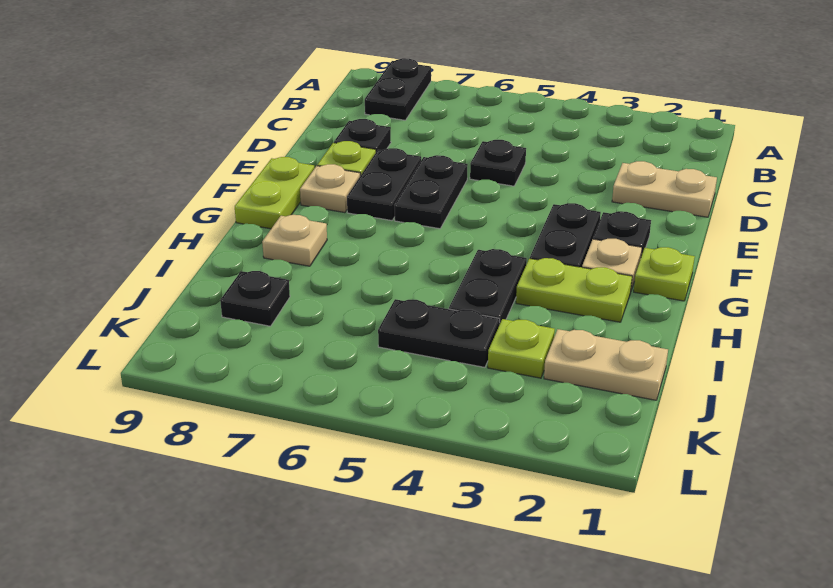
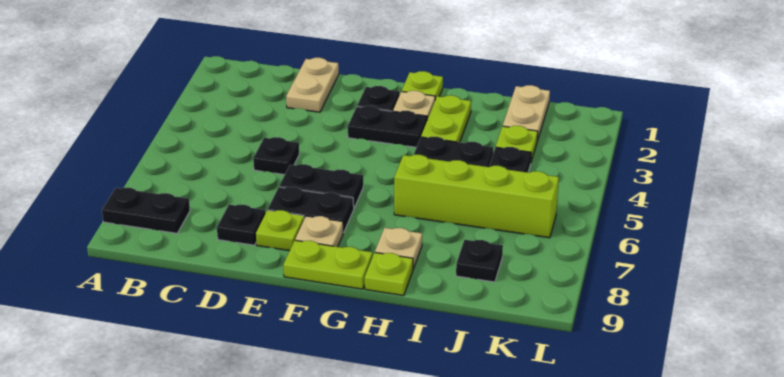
none -> lime brick H6:K6 level 1
none -> lime plate H9 level 1

